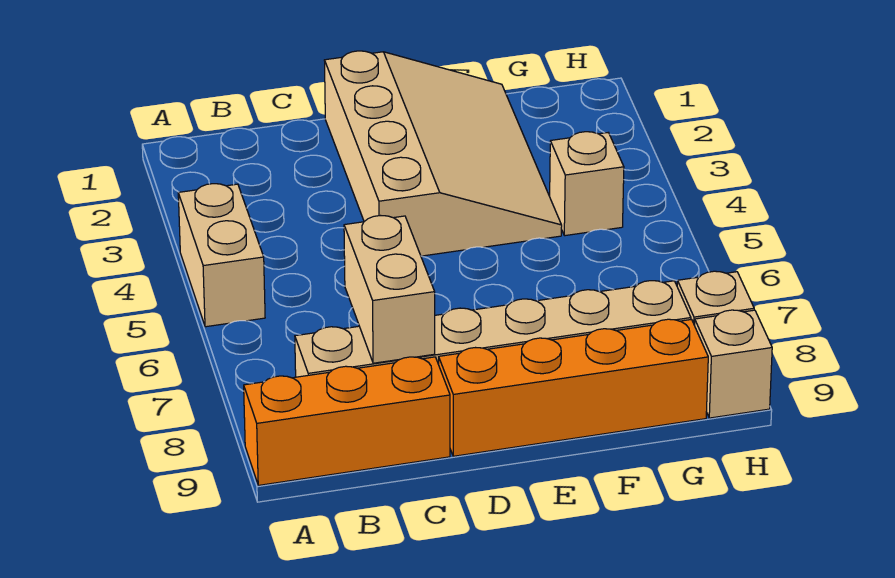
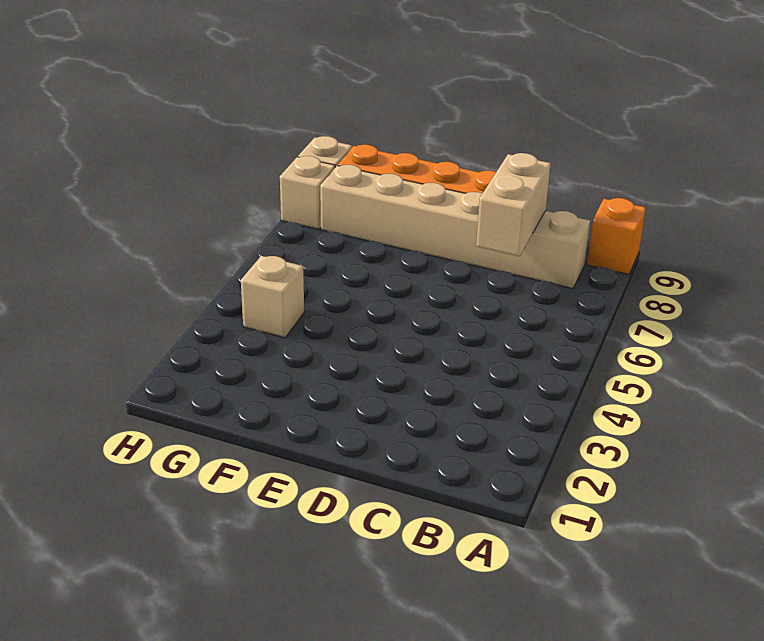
tan brick A4:A5 level 1 -> none
orange brick A9:C9 level 1 -> orange brick A9 level 1
tan slope D1:F4 level 1 top D -> none

